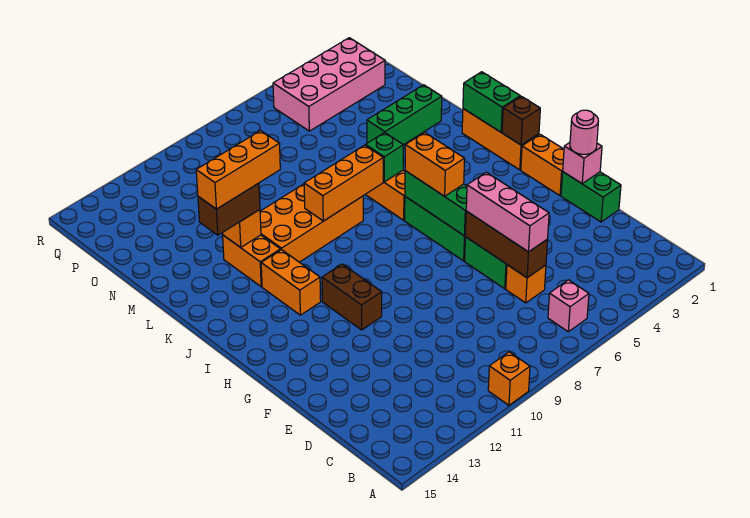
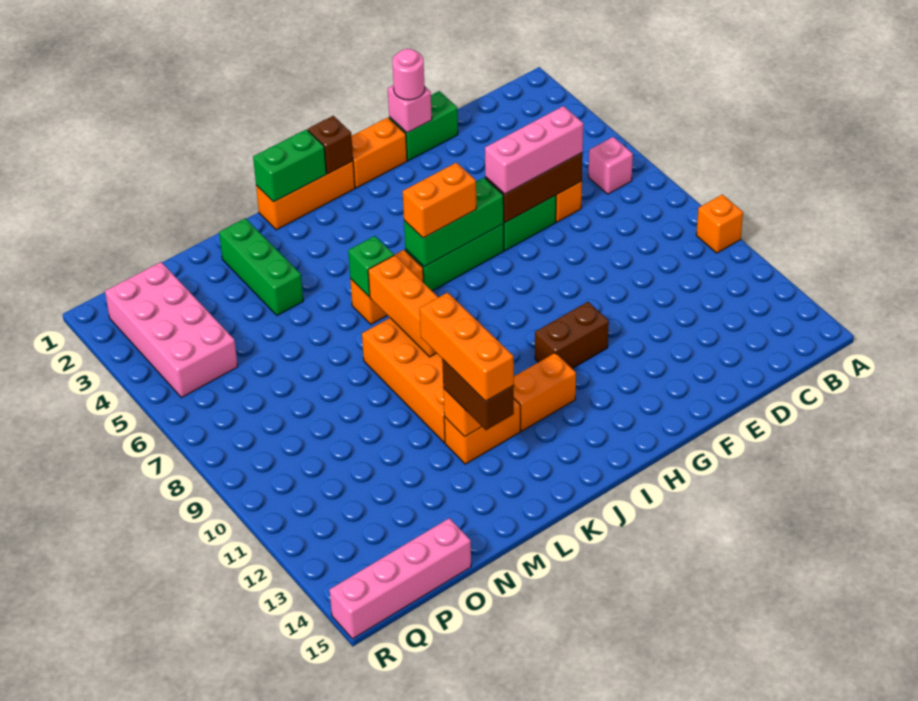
none -> pink brick O15:R15 level 1

